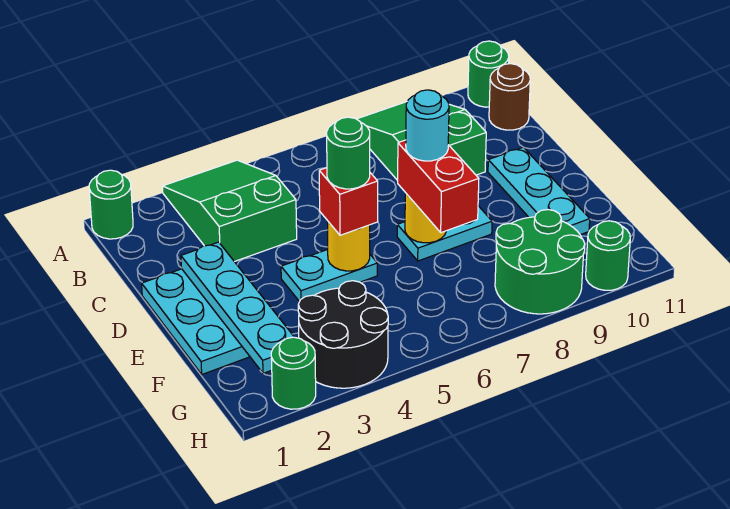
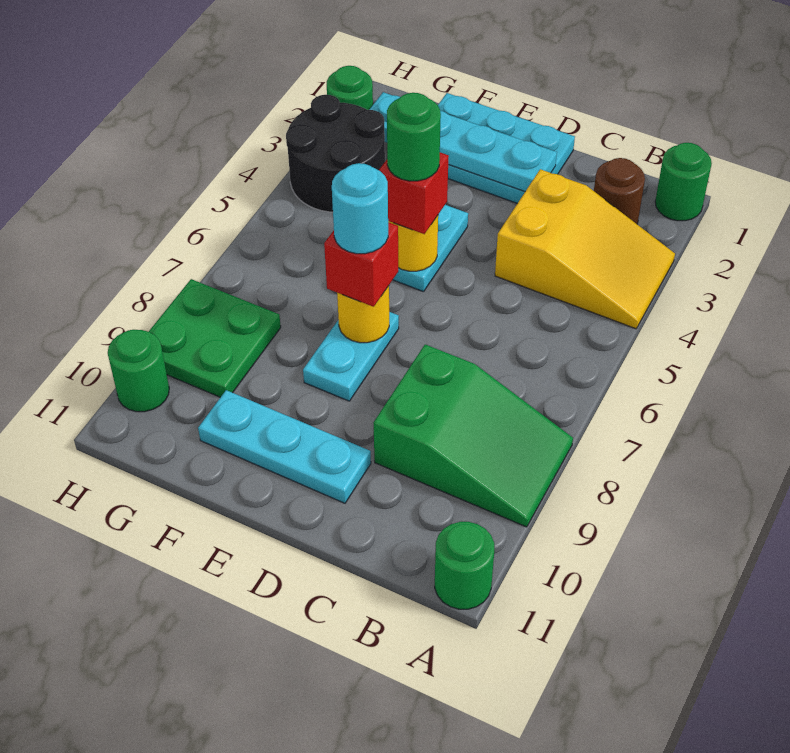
green slope A3:C4 level 1 top C -> yellow slope A3:C4 level 1 top C
brown round brick B11 level 1 -> brown round brick B2 level 1
red brick E7:F7 level 3 -> red brick E7 level 3
green round brick G8:H9 level 1 -> green plate G8:H9 level 1

